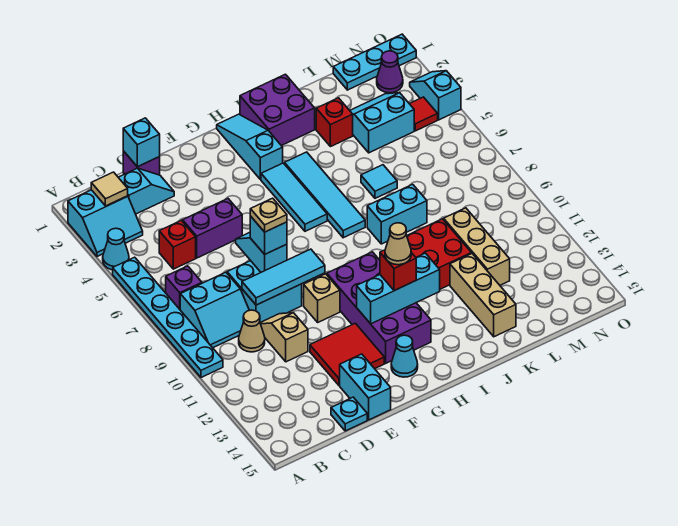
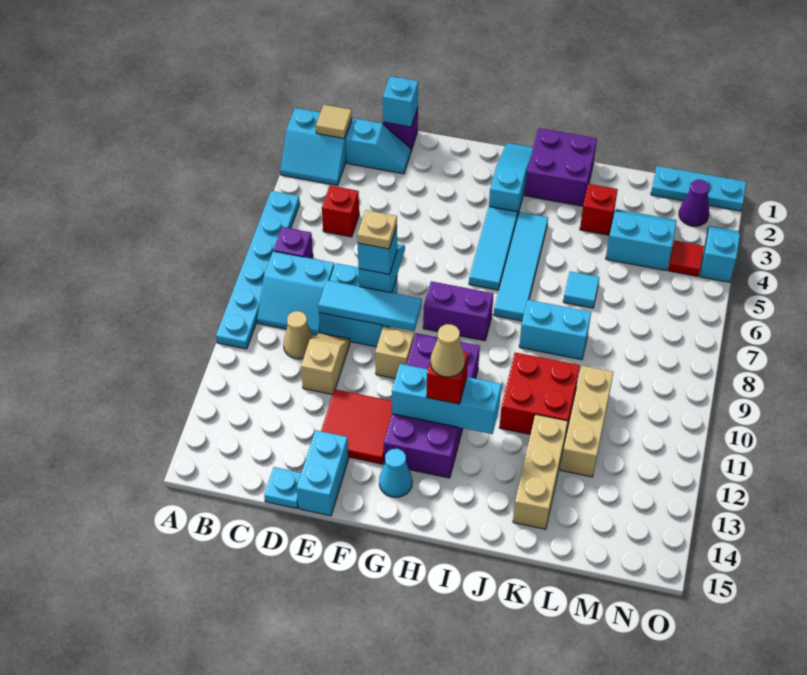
cyan cone A4 level 1 -> none
purple brick D5:E5 level 1 -> purple brick G8:H8 level 1

